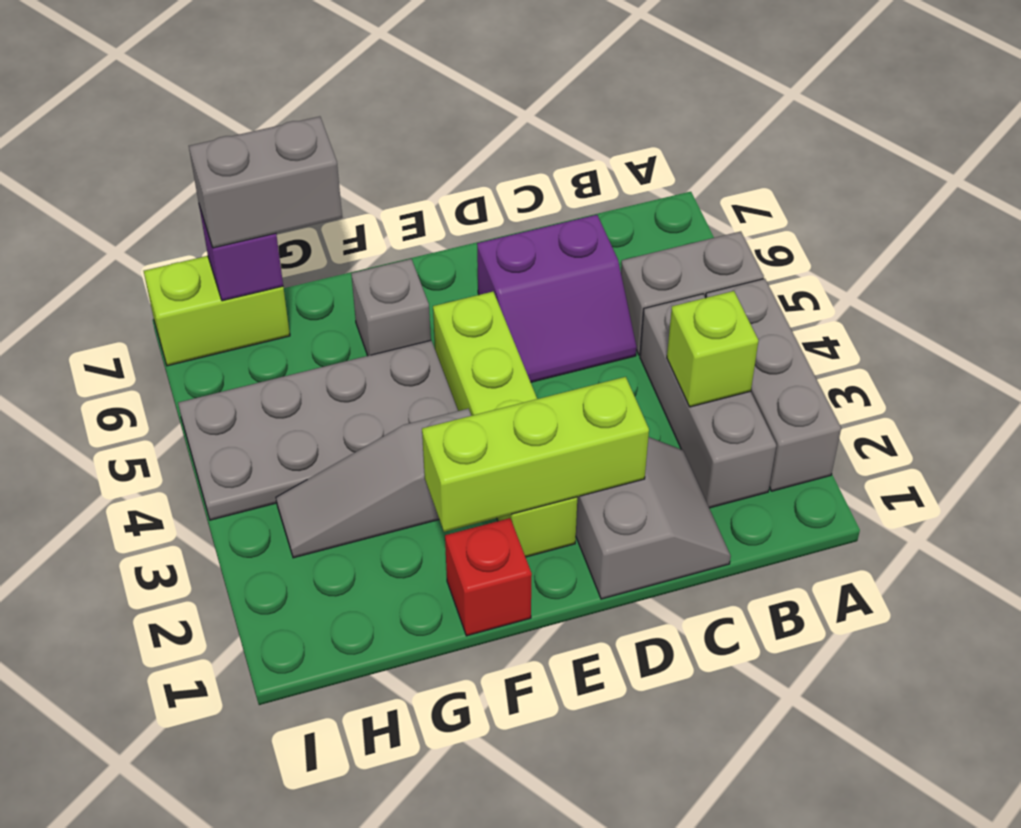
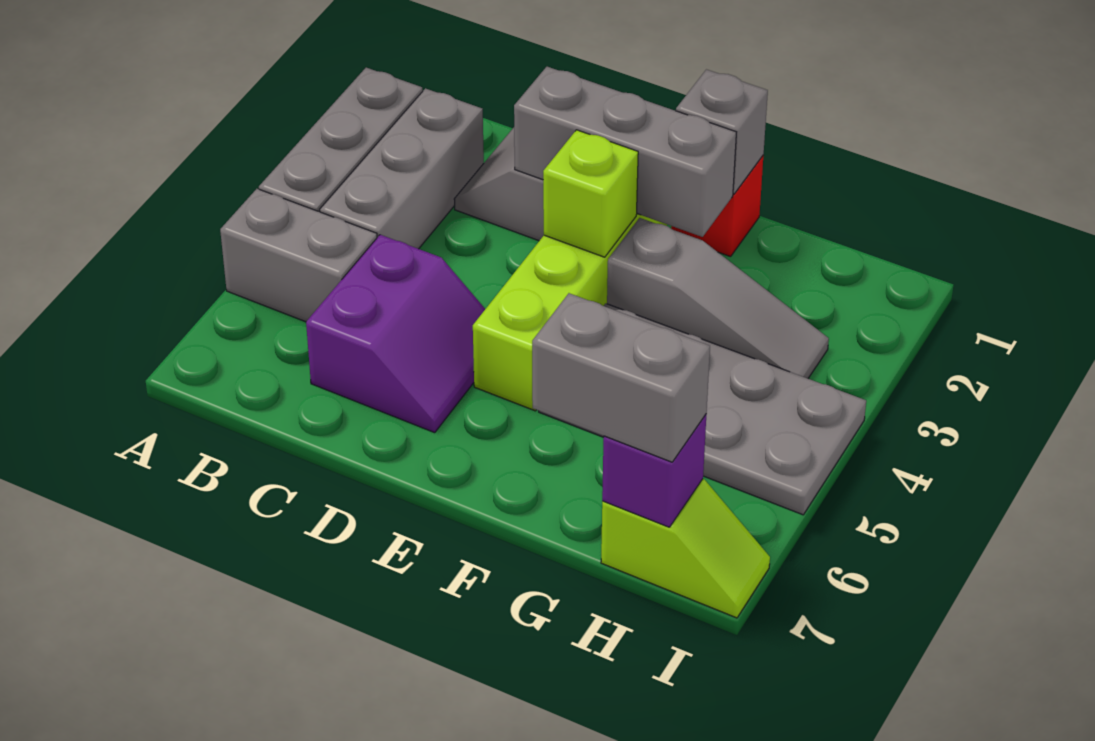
lime brick B3 level 2 -> lime brick E3 level 2
purple slope C5:D6 level 1 top 6 -> purple slope C5:D6 level 1 top C
lime brick D2:F2 level 2 -> grey brick D2:F2 level 2
grey brick F6 level 1 -> grey brick F1 level 2
lime brick H7:I7 level 1 -> lime slope H7:I7 level 1 top H

